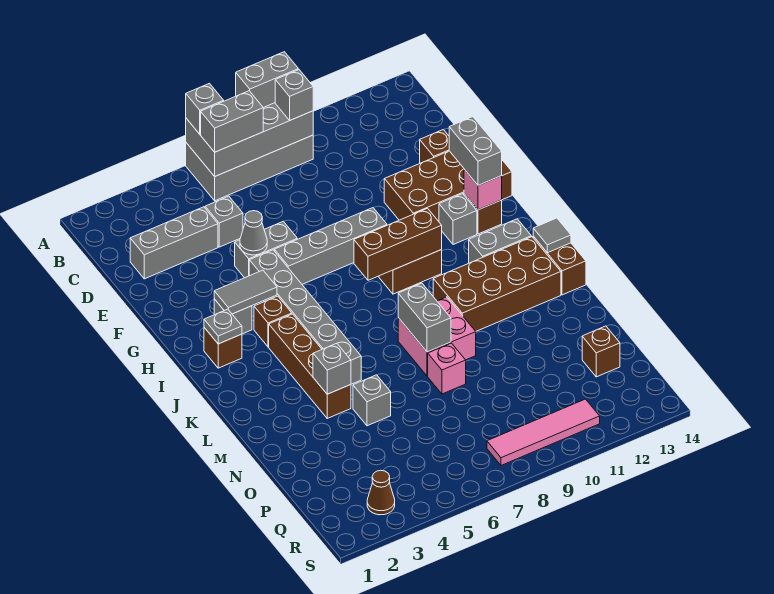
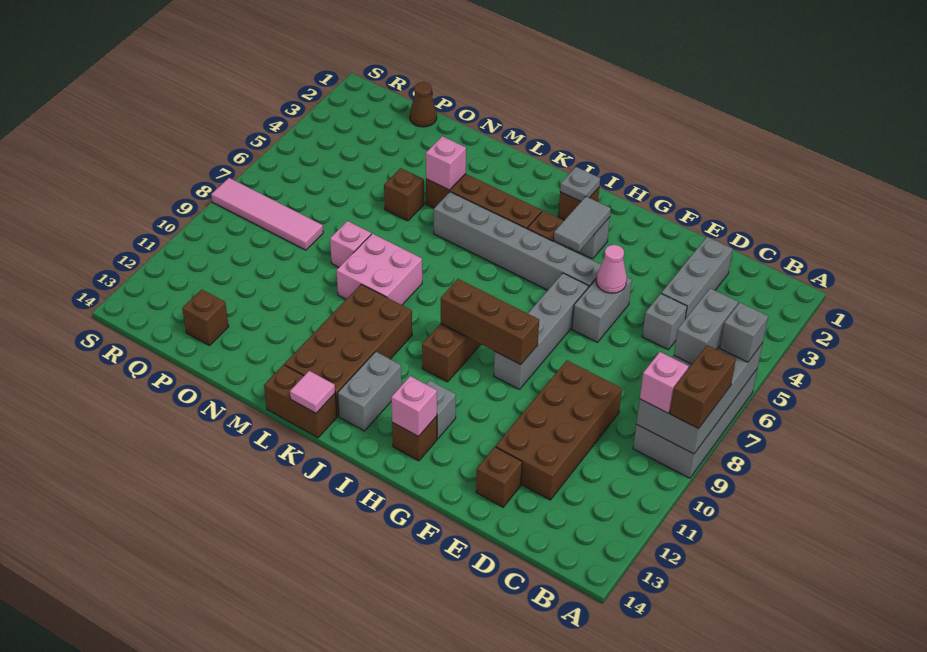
grey brick A8:A9 level 3 -> brown brick A8:A9 level 3
grey brick B9 level 3 -> pink brick B9 level 3
grey cone F5 level 2 -> pink cone F5 level 2
brown brick F11:G14 level 1 -> brown brick D9:E12 level 1
grey brick G13:H13 level 3 -> none
brown brick I8:I10 level 2 -> brown brick G9:I9 level 2
grey tile K14 level 2 -> pink tile K14 level 2
grey brick L8:M8 level 2 -> none
grey brick M4 level 2 -> pink brick M4 level 2
grey brick N5 level 1 -> brown brick N5 level 1
brown cone R3 level 1 -> brown cone P1 level 1
pink tile R8:R11 level 1 -> pink tile P8:S8 level 1

